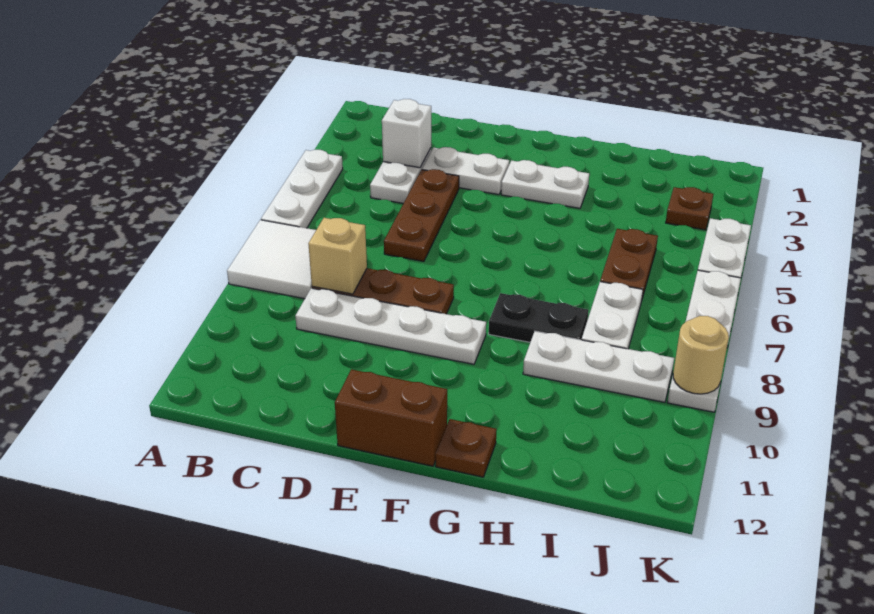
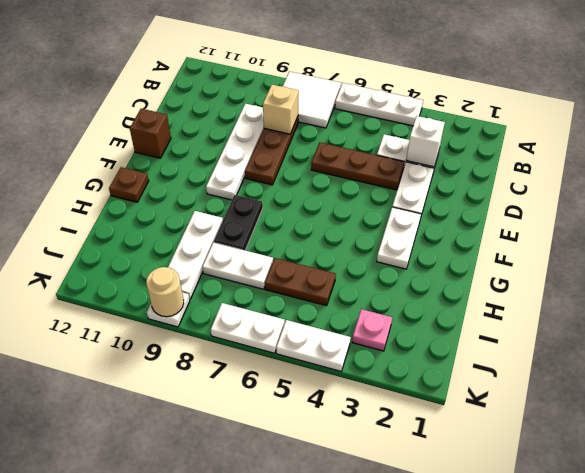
brown brick E12:F12 level 1 -> brown brick E12 level 1
brown plate J3 level 1 -> pink plate J3 level 1

